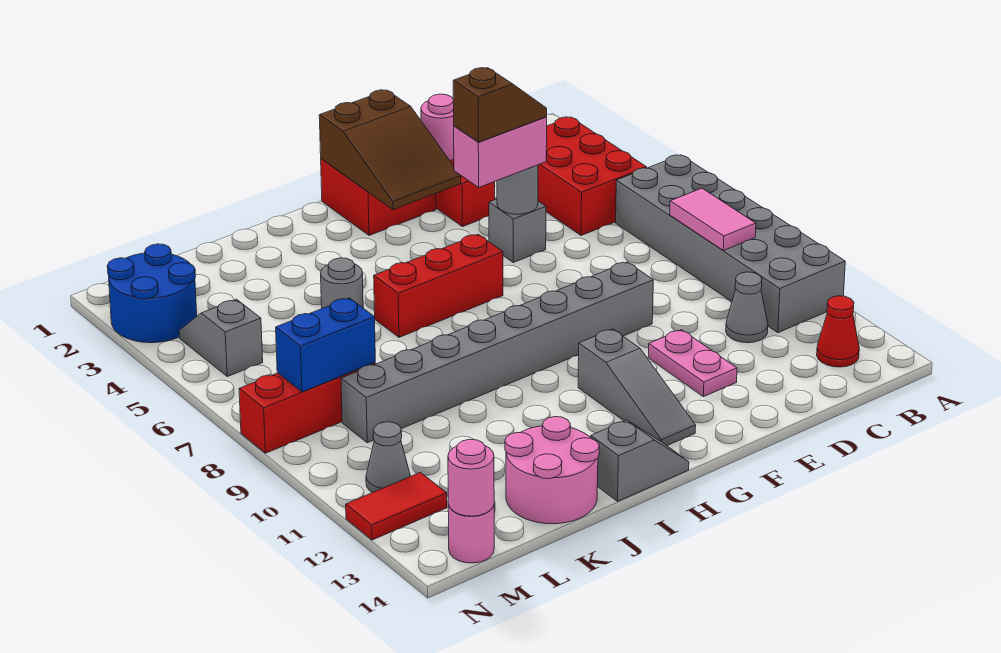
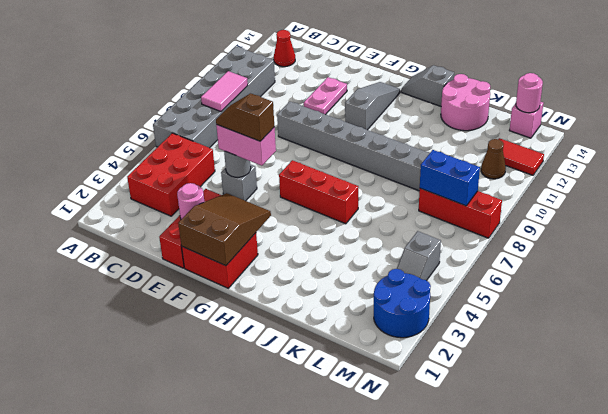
grey cone C11 level 1 -> none
grey round brick J5 level 1 -> none
grey cone M11 level 1 -> brown cone M11 level 1
pink round brick M14 level 1 -> pink brick M14 level 1

